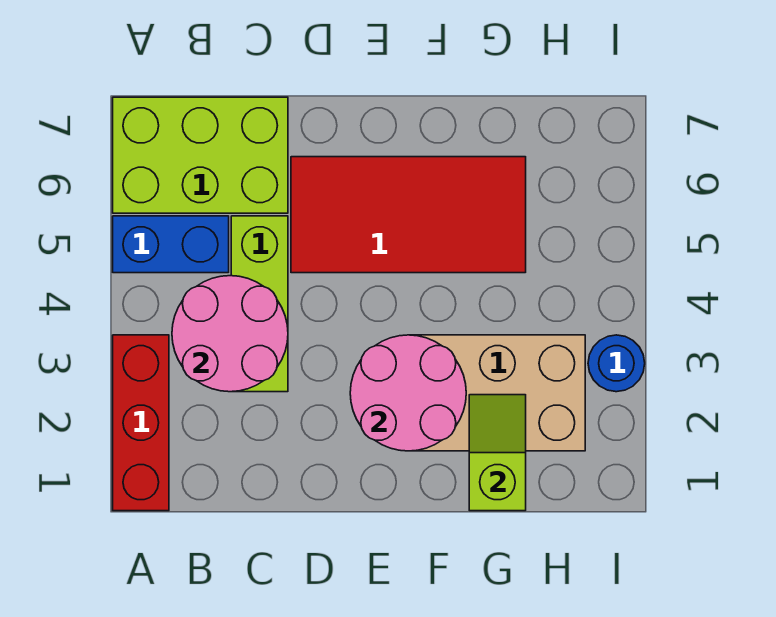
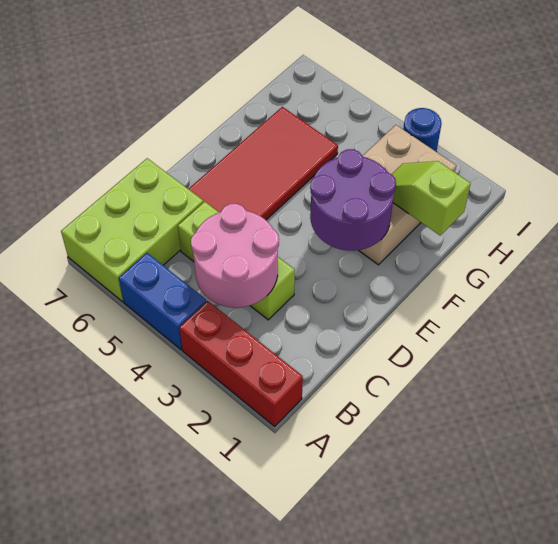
blue brick A5:B5 level 1 -> blue brick A4:A5 level 1
pink round brick E2:F3 level 2 -> purple round brick E2:F3 level 2

